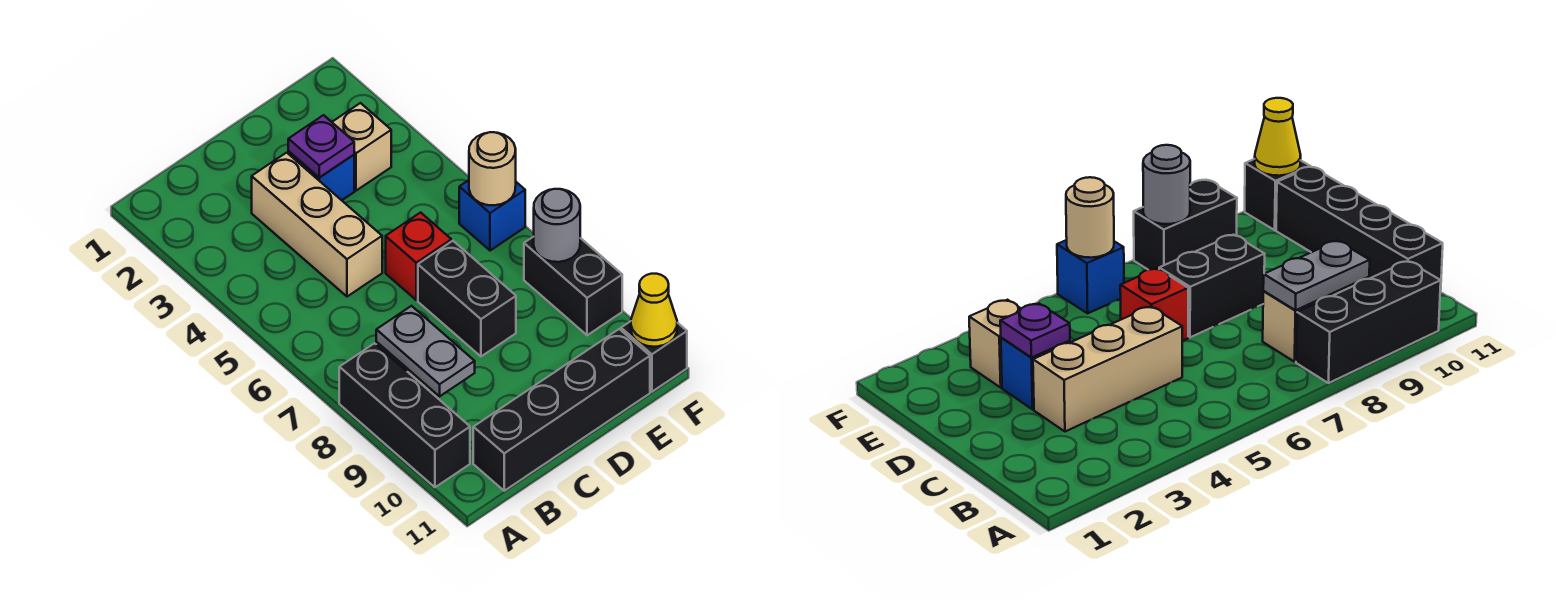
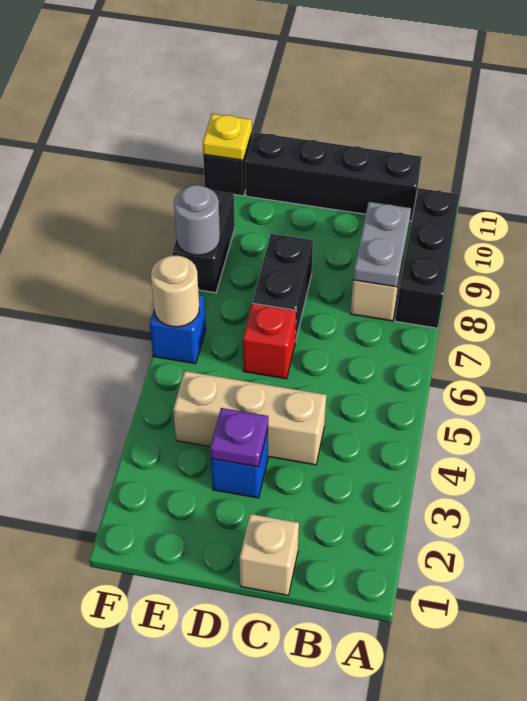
tan brick C3:C5 level 1 -> tan brick C4:E4 level 1
tan brick E3 level 1 -> tan brick C1 level 1
yellow cone F11 level 2 -> yellow plate F11 level 2

